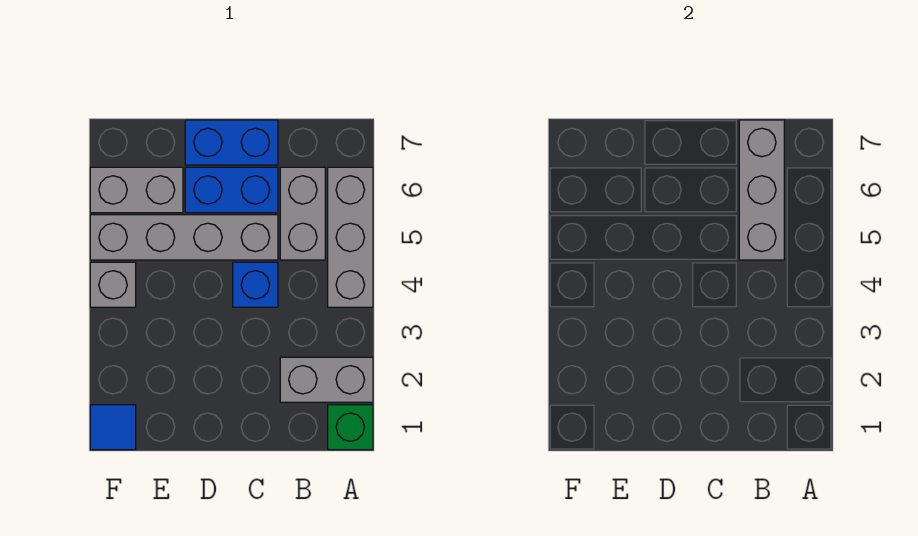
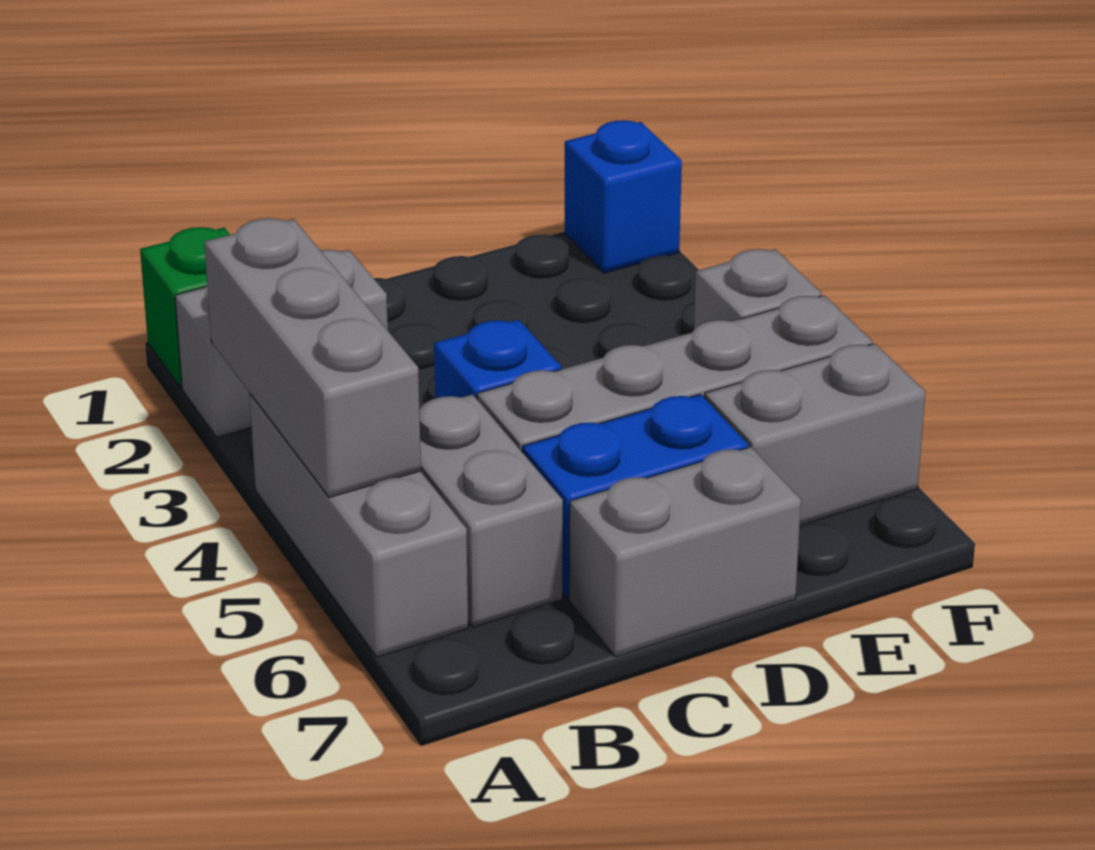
grey brick B5:B7 level 2 -> grey brick A3:A5 level 2
blue brick C7:D7 level 1 -> grey brick C7:D7 level 1
blue tile F1 level 1 -> blue brick F1 level 1

